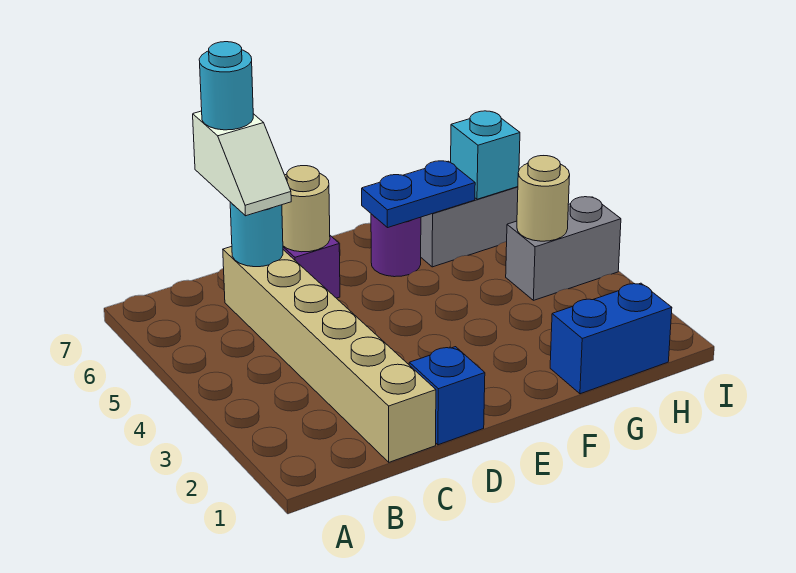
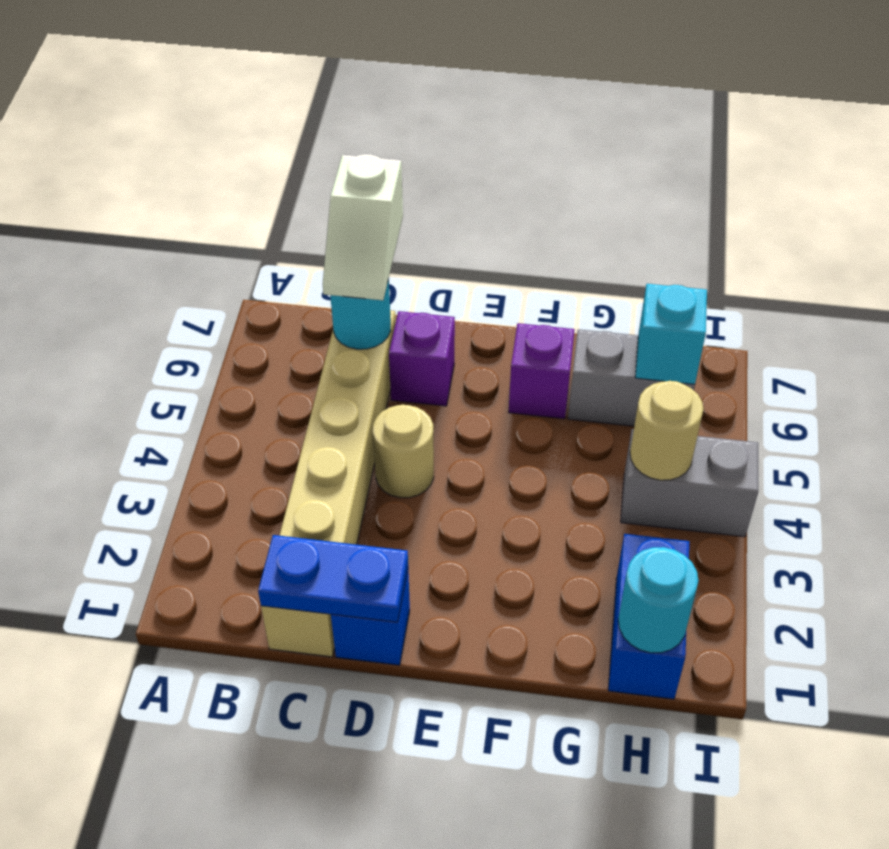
cyan round brick C7 level 4 -> cyan round brick H1 level 2
tan round brick D6 level 2 -> tan round brick D4 level 1
purple round brick F6 level 1 -> purple brick F6 level 1
blue plate F6:G6 level 2 -> blue plate C1:D1 level 2
blue brick G1:H1 level 1 -> blue brick H1:H2 level 1

